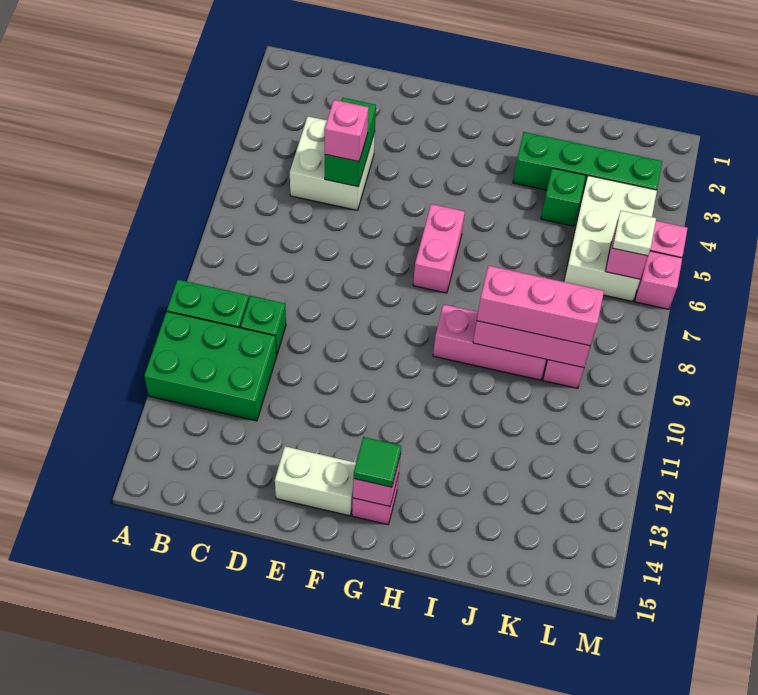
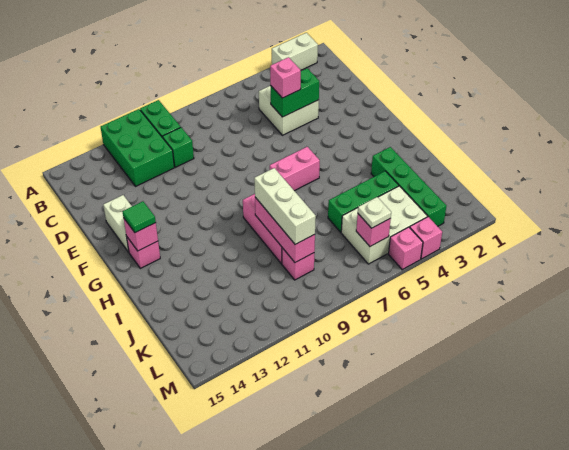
none -> white brick A2:A3 level 1
pink brick I9:K9 level 3 -> white brick I9:K9 level 3
green brick J4 level 1 -> green brick J4:J6 level 1
pink brick M6 level 1 -> pink brick M4 level 1

